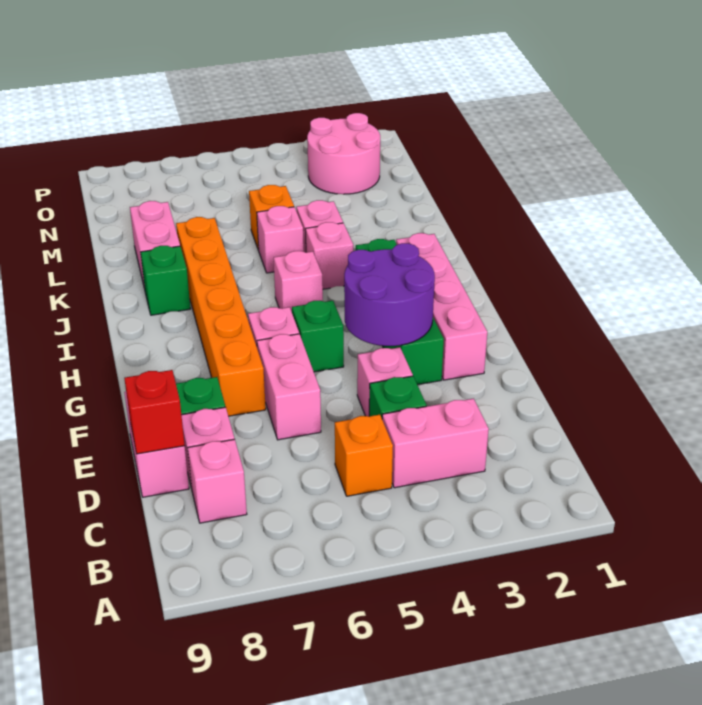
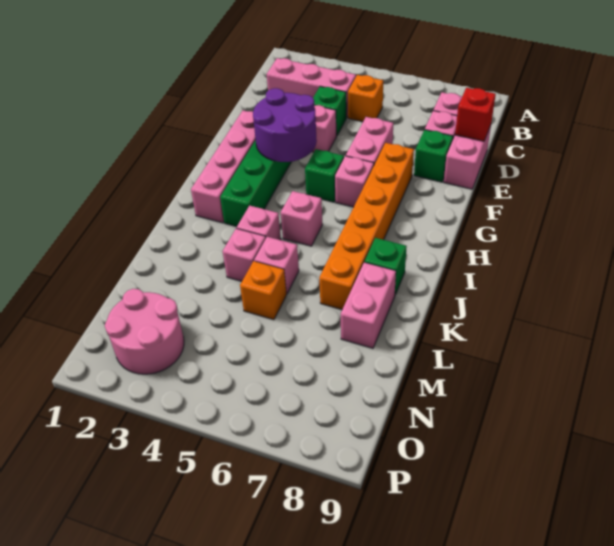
pink brick C3:C4 level 1 -> pink brick C2:C4 level 1

